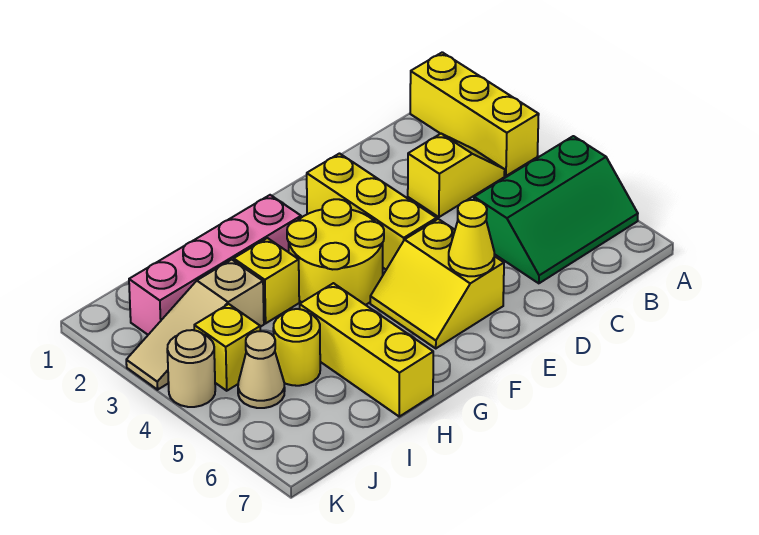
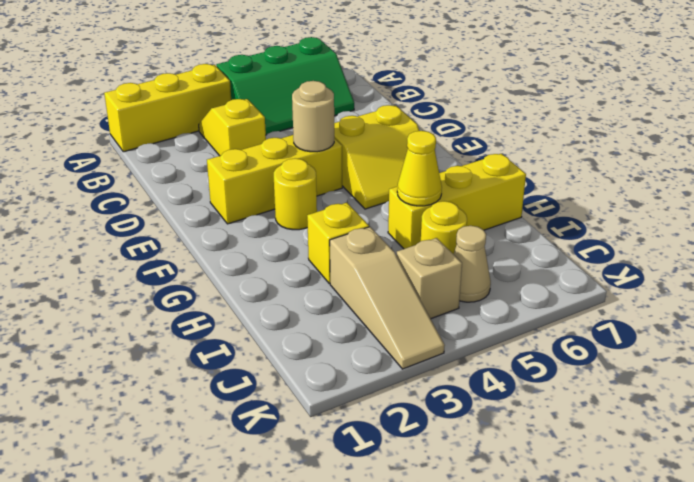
green slope A5:C6 level 1 top 5 -> green slope A4:B6 level 1 top A
yellow cone E6 level 2 -> yellow cone H5 level 2
yellow round brick F3:G4 level 1 -> yellow round brick F3 level 1
pink brick G2:J2 level 1 -> none
yellow brick J4 level 1 -> tan brick J4 level 1
tan round brick K4 level 1 -> tan round brick E4 level 2

